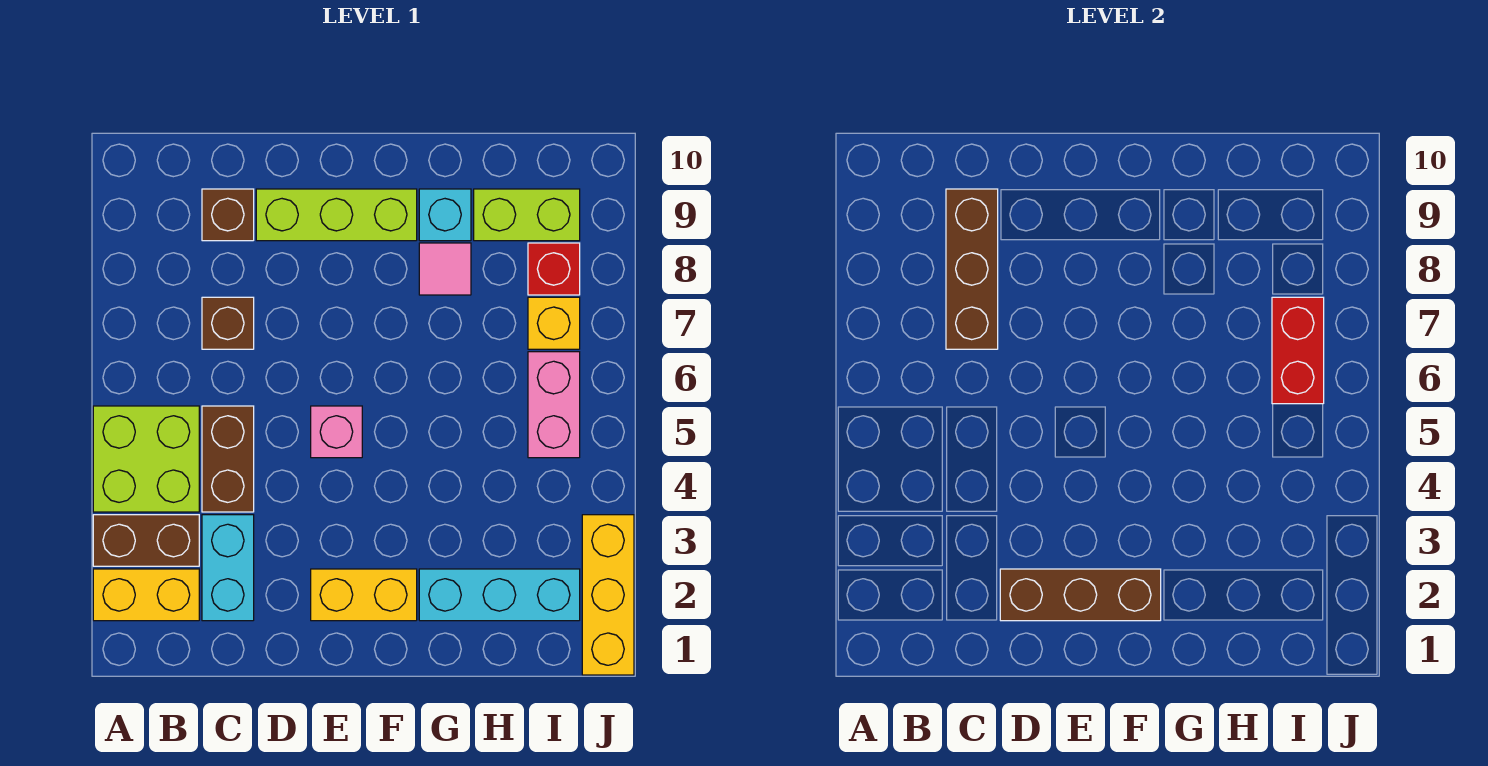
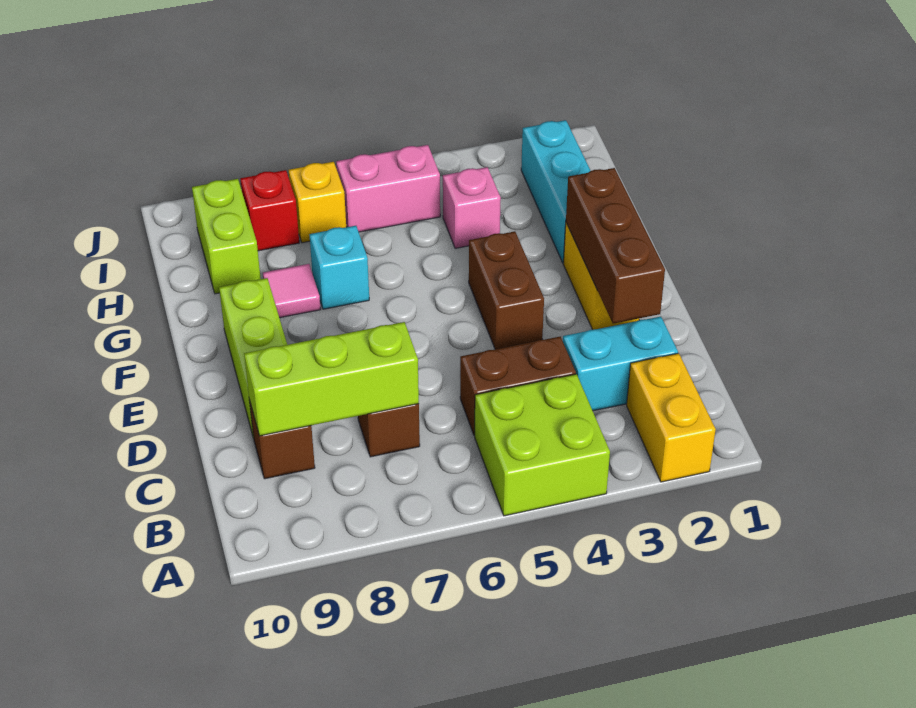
brown brick A3:B3 level 1 -> brown brick E4:F4 level 1
brown brick C7:C9 level 2 -> lime brick C7:C9 level 2
pink brick E5 level 1 -> pink brick H4 level 1
cyan brick G9 level 1 -> cyan brick G7 level 1
red brick I6:I7 level 2 -> none
yellow brick J1:J3 level 1 -> none

